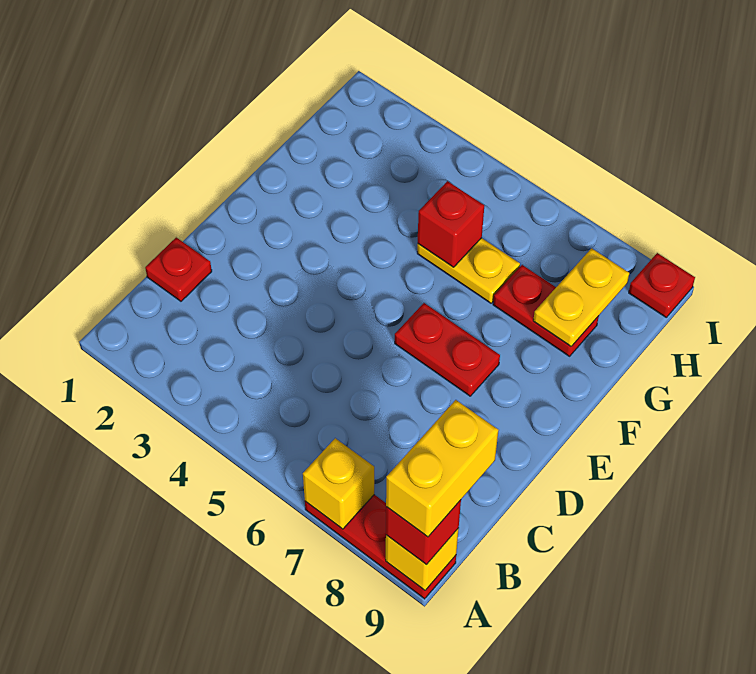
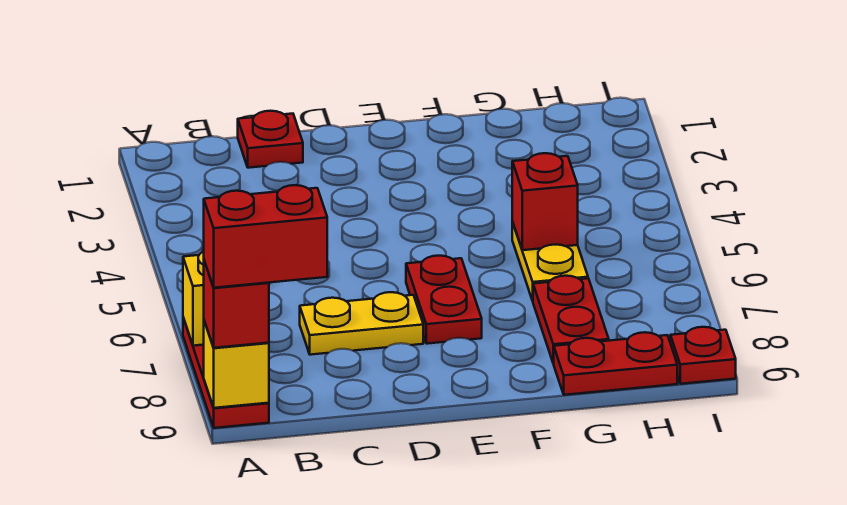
yellow brick A9:B9 level 4 -> red brick A9:B9 level 4
yellow plate G8:H8 level 2 -> yellow plate C7:D7 level 1
none -> red plate G9:H9 level 1

